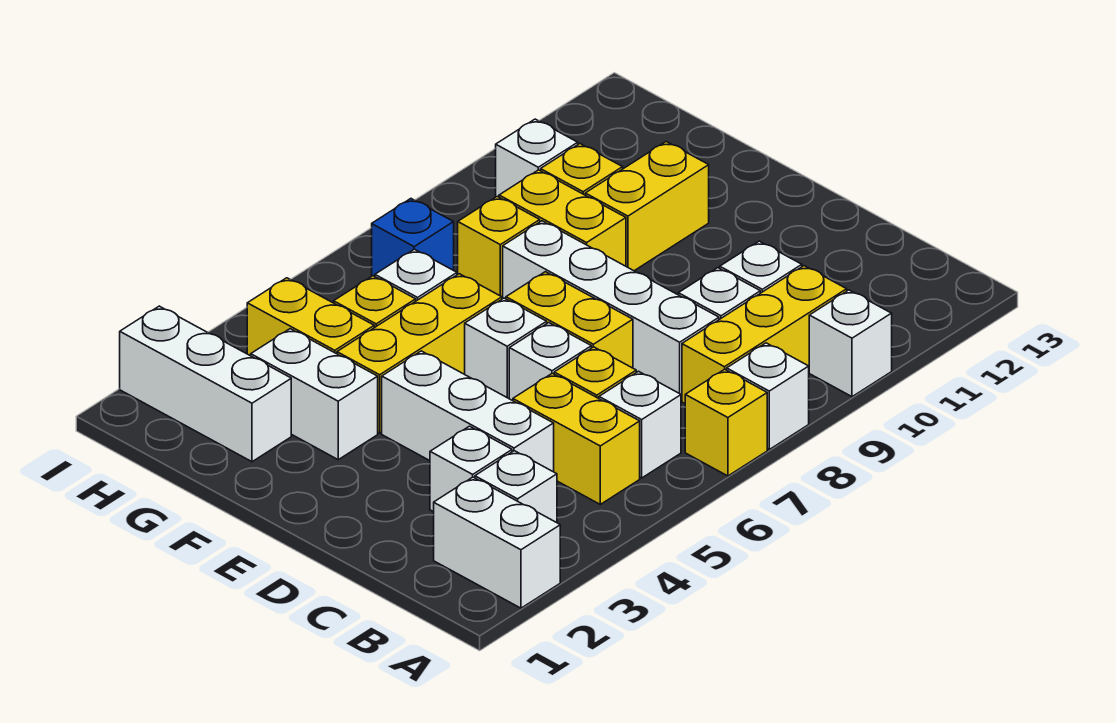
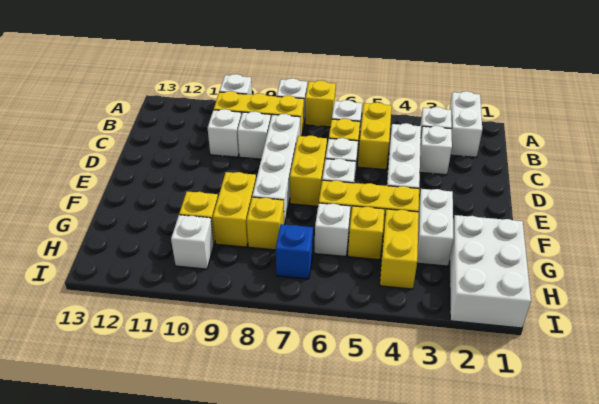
yellow brick F10:F11 level 1 -> none
white brick G2:I2 level 1 -> white brick G1:I2 level 1

